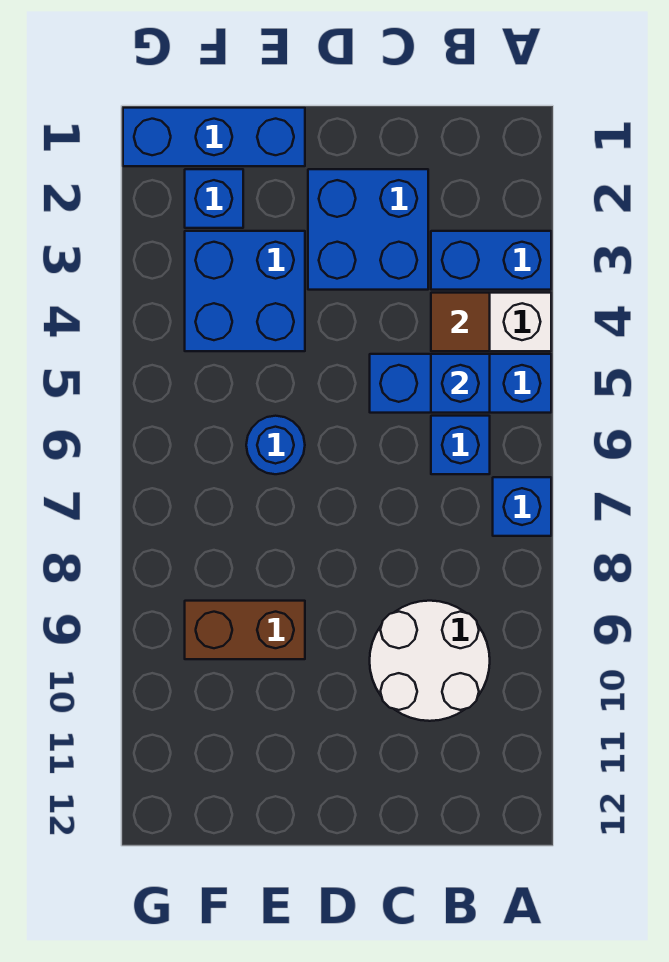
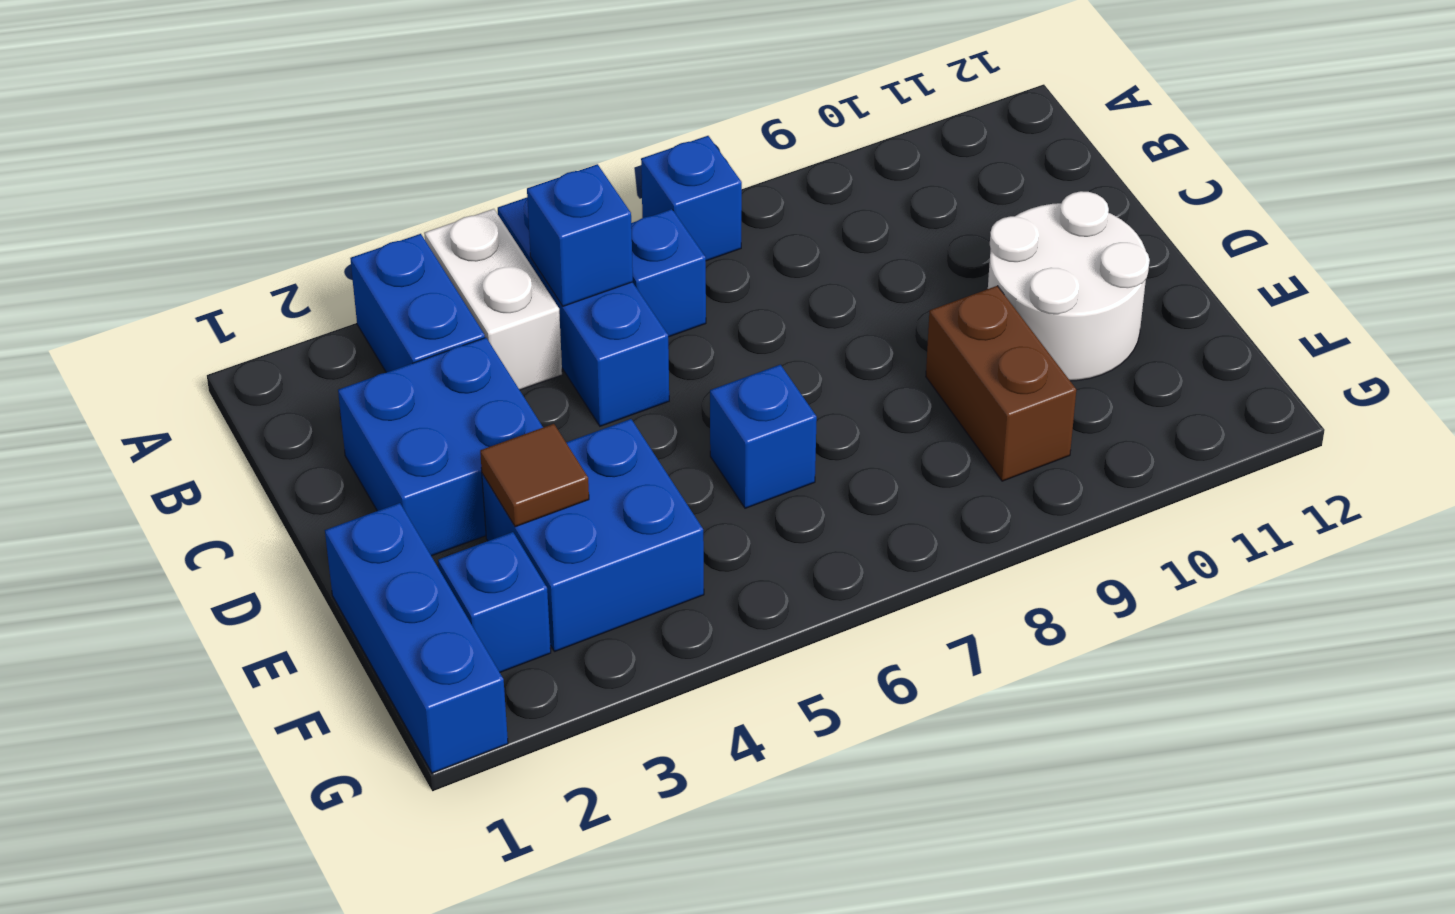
brown tile B4 level 2 -> brown tile E3 level 2
white round brick B9:C10 level 1 -> white round brick D10:E11 level 1
blue round brick E6 level 1 -> blue brick E6 level 1

